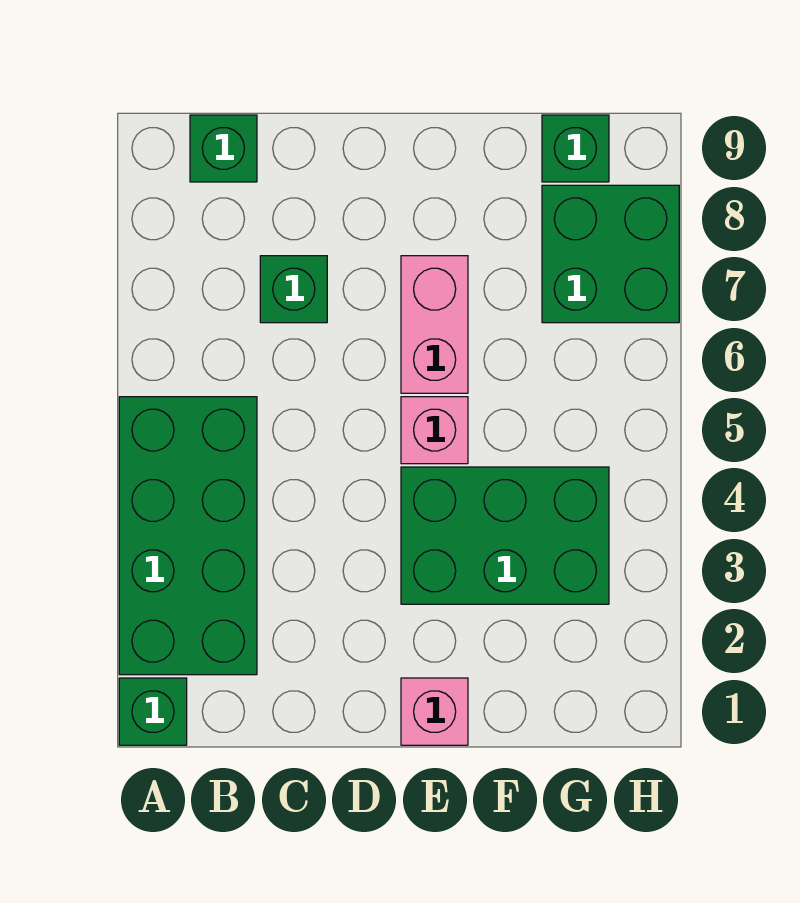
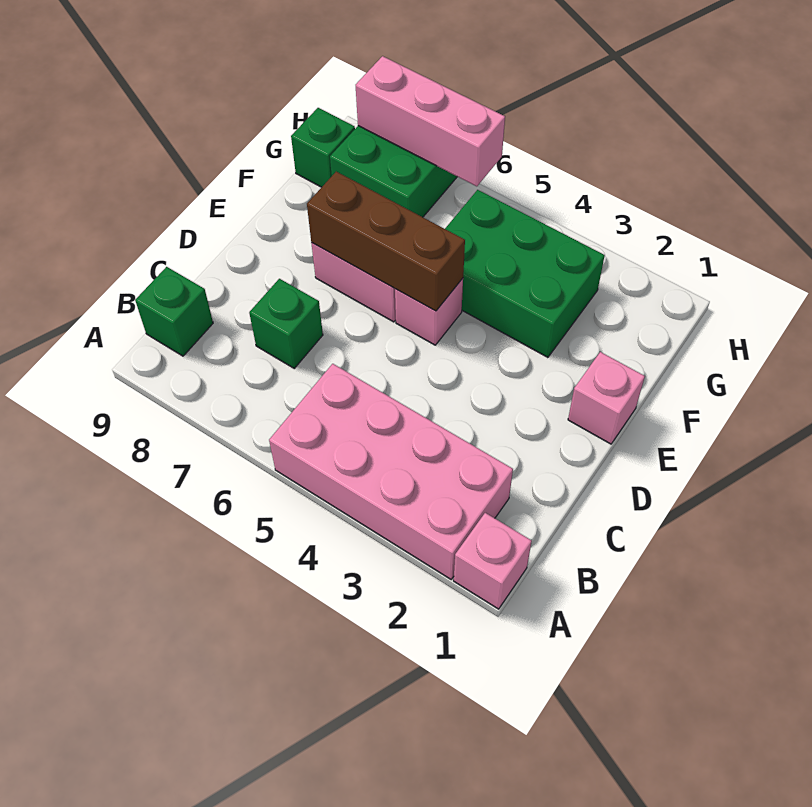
green brick A1 level 1 -> pink brick A1 level 1
green brick A2:B5 level 1 -> pink brick A2:B5 level 1
green brick E3:G4 level 1 -> green brick F3:G5 level 1
none -> brown brick E5:E7 level 2
none -> pink brick H6:H8 level 2

